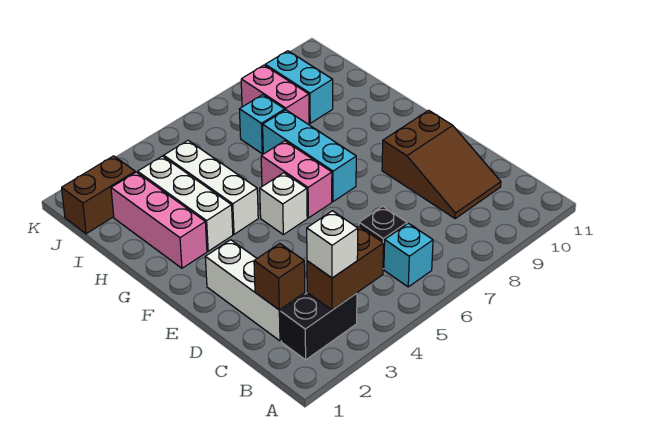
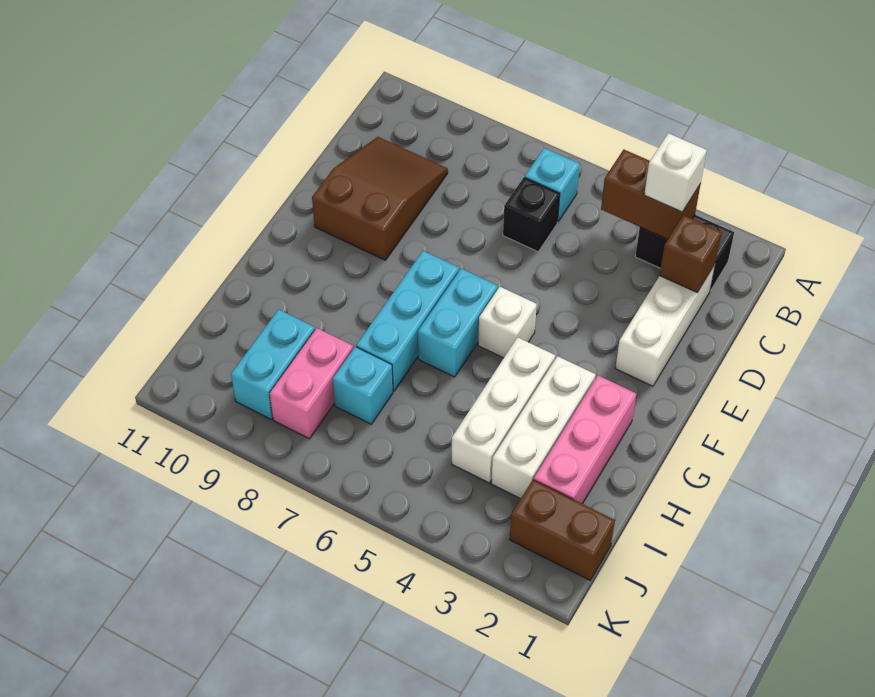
pink brick F6:G6 level 1 -> cyan brick F6:G6 level 1

